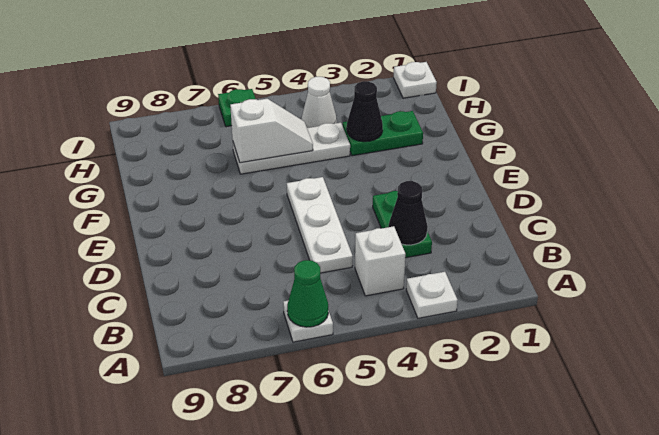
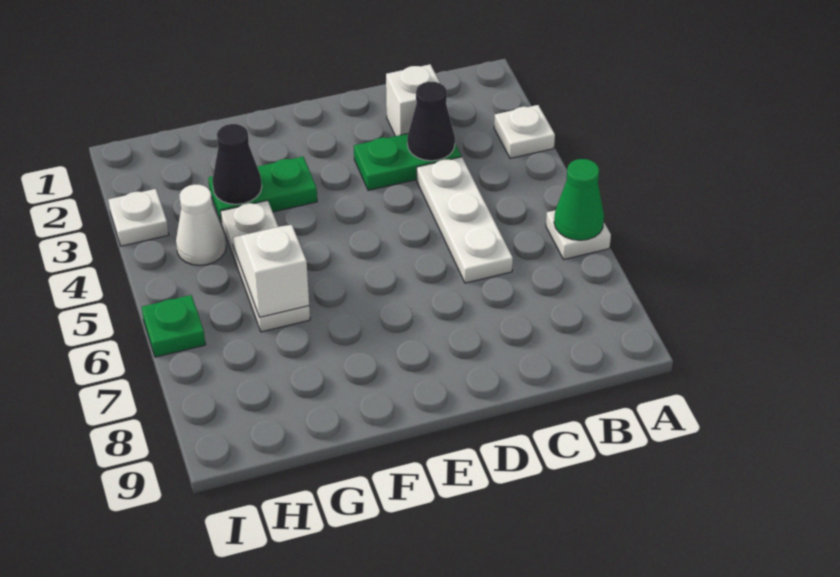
white brick B4 level 1 -> white brick C2 level 1
white plate C5:E5 level 1 -> white plate C4:C6 level 1
green plate G2:G3 level 1 -> green plate F3:G3 level 1
white plate I1 level 1 -> white plate I3 level 1

